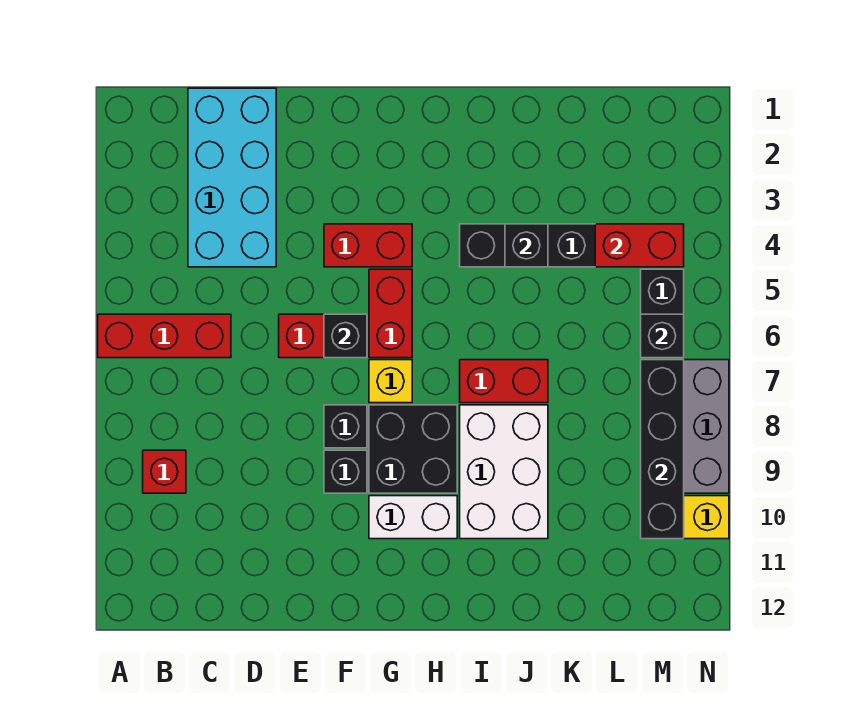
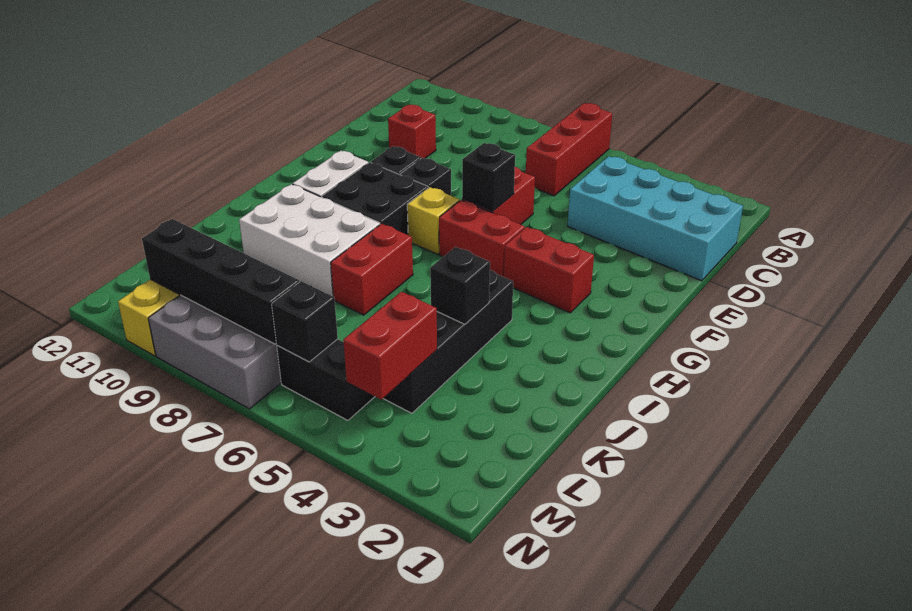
red brick B9 level 1 -> red brick D10 level 1
red brick F4:G4 level 1 -> red brick G3:G4 level 1

